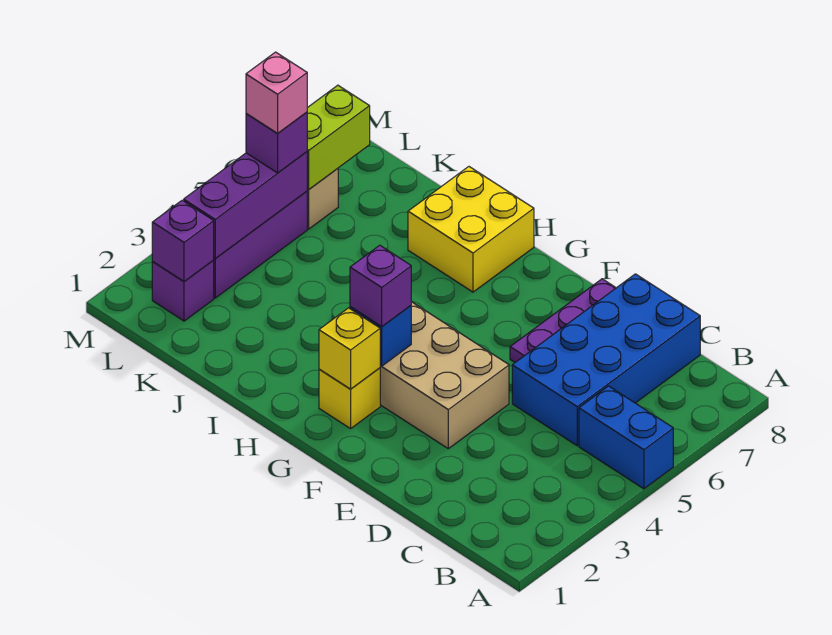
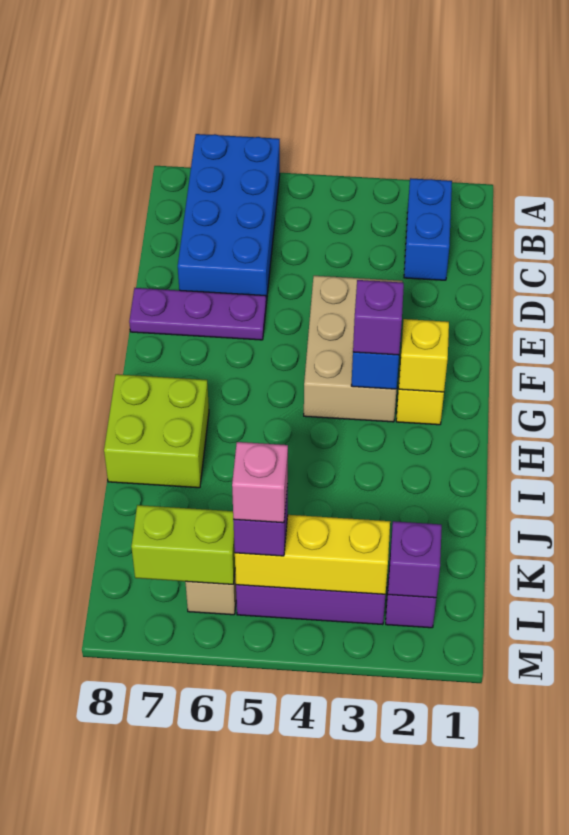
blue brick A5:B5 level 1 -> blue brick B2:C2 level 1
blue brick C5:D8 level 1 -> blue brick A6:D7 level 1
yellow brick H7:I8 level 1 -> lime brick H7:I8 level 1
purple brick L3:L5 level 2 -> yellow brick L3:L5 level 2

